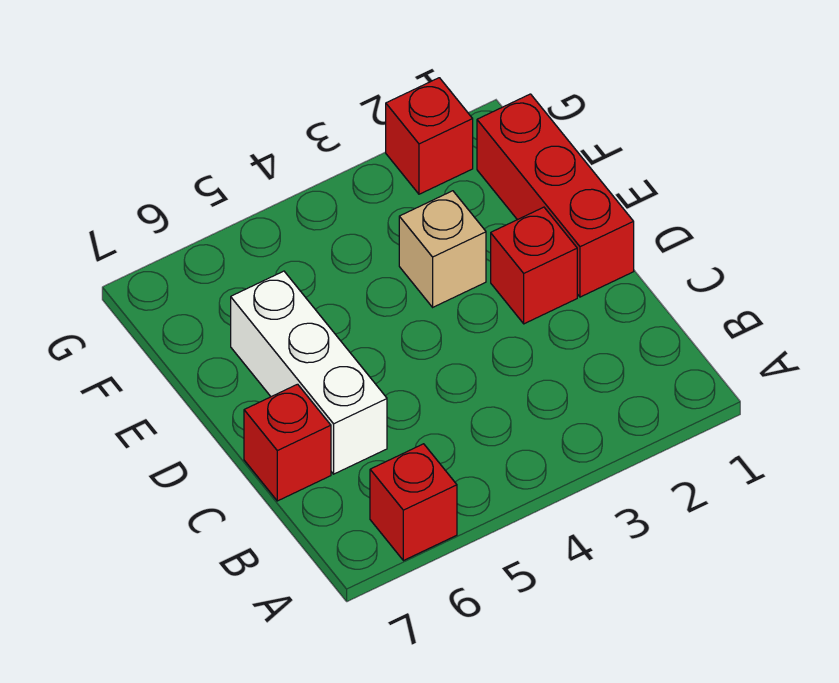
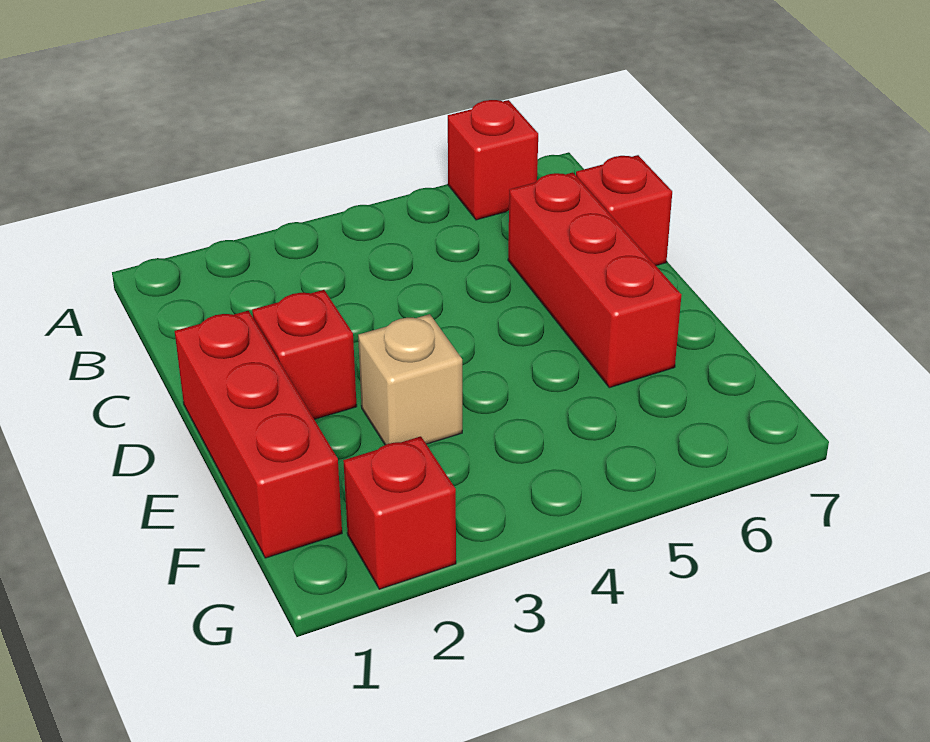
white brick C6:E6 level 1 -> red brick C6:E6 level 1

